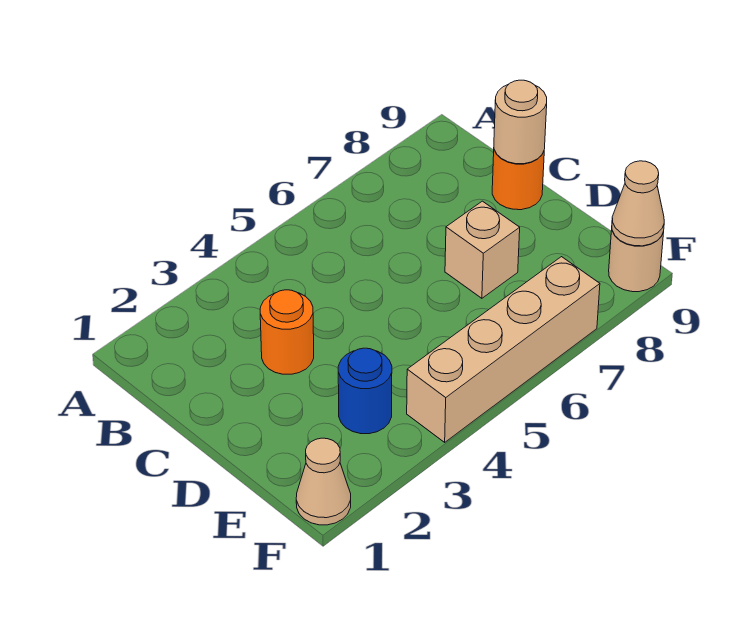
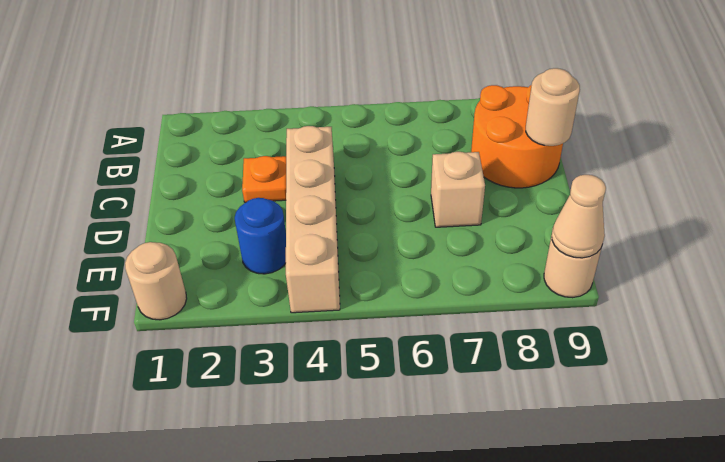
orange round brick C3 level 1 -> orange plate C3 level 1
orange round brick C9 level 1 -> orange round brick B8:C9 level 1
tan cone F1 level 1 -> tan round brick F1 level 1
tan brick F4:F7 level 1 -> tan brick C4:F4 level 1

